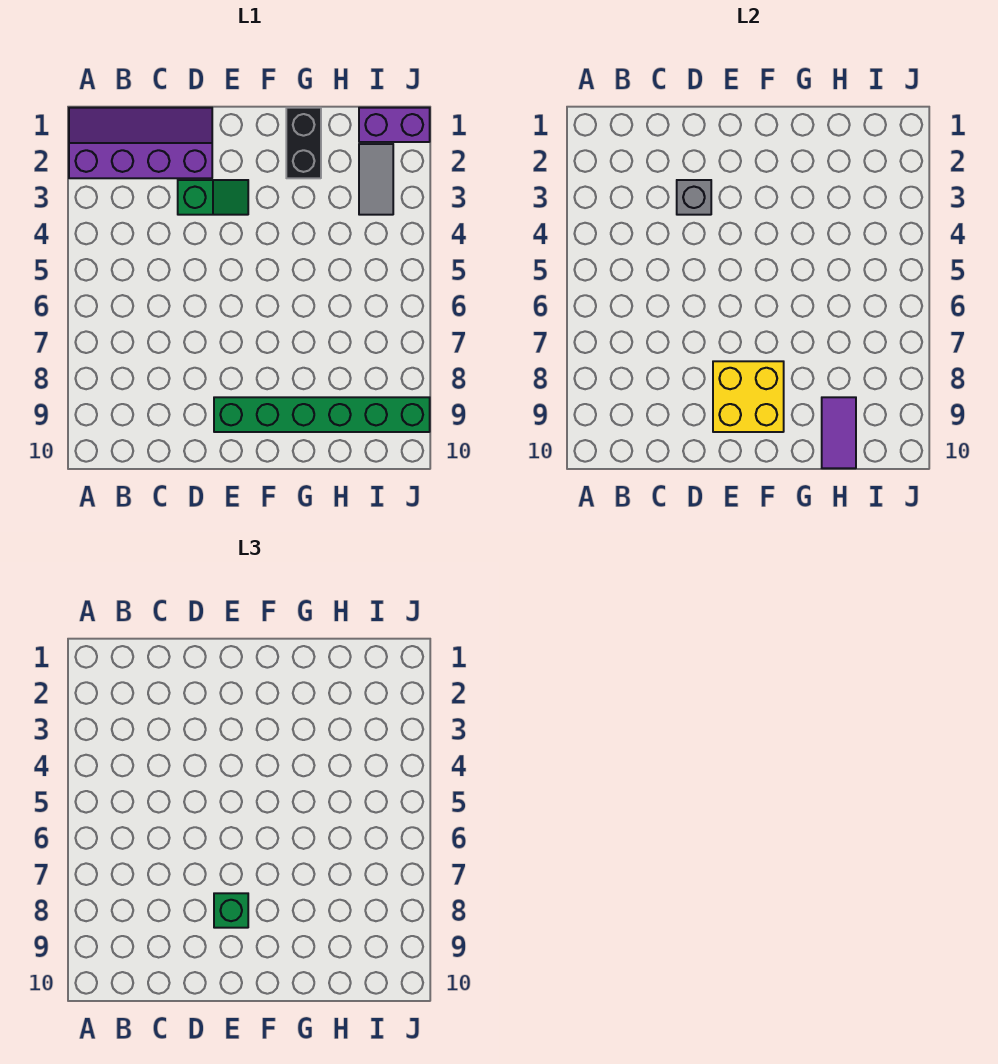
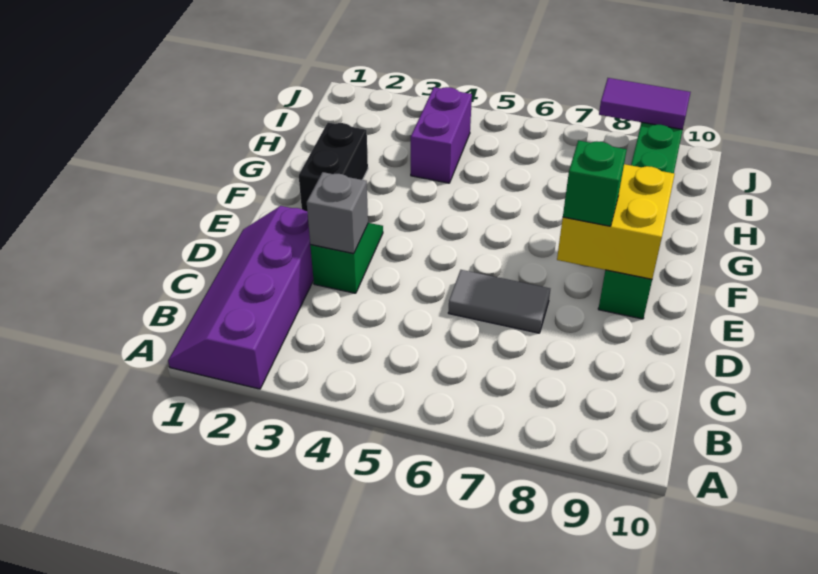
black brick G1:G2 level 1 -> black brick F2:G2 level 1
purple tile H9:H10 level 2 -> purple tile J8:J9 level 2
purple brick I1:J1 level 1 -> purple brick H4:I4 level 1
grey tile I2:I3 level 1 -> grey tile D6:D7 level 1

